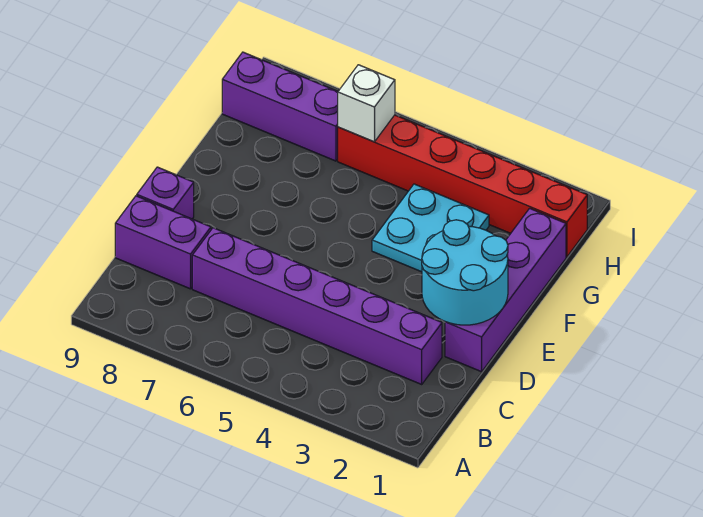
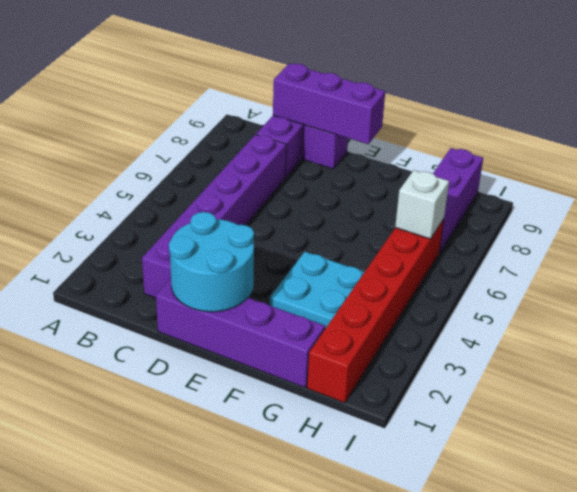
none -> purple brick C9:E9 level 2

